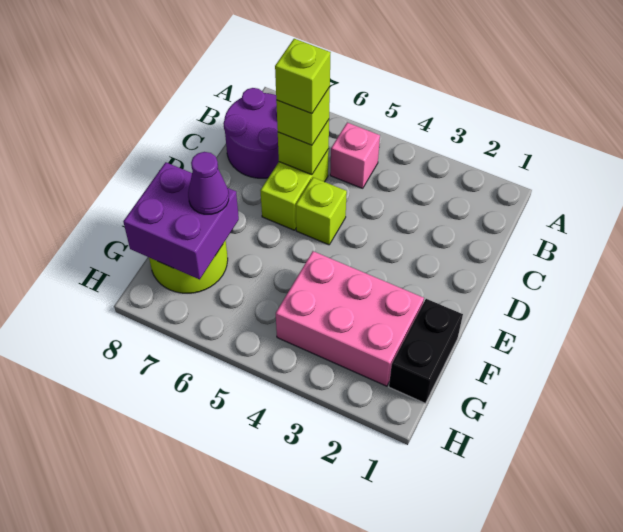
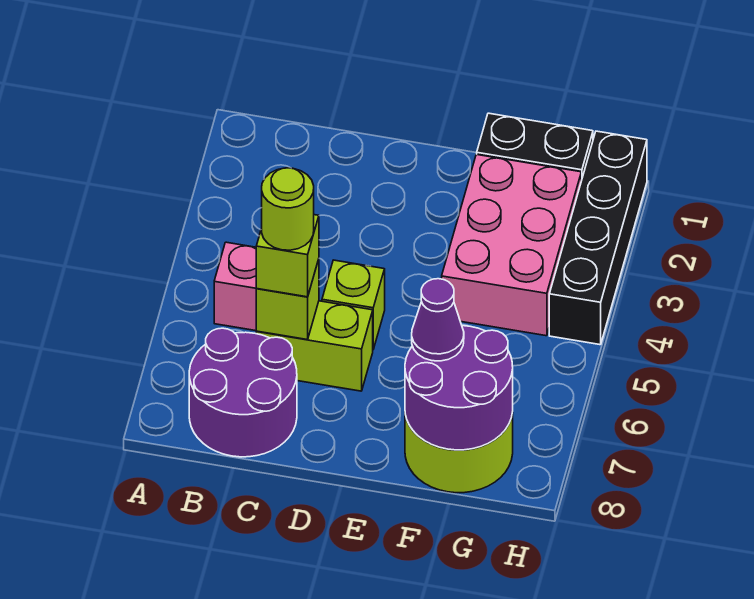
lime brick C6 level 4 -> lime round brick C6 level 4
purple brick F7:G8 level 2 -> purple round brick F7:G8 level 2
none -> black brick H1:H4 level 1

